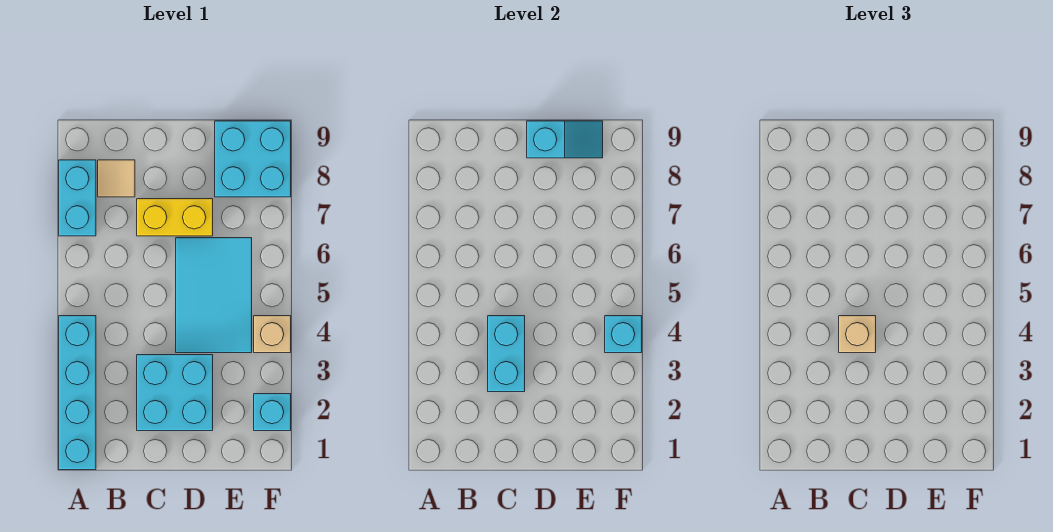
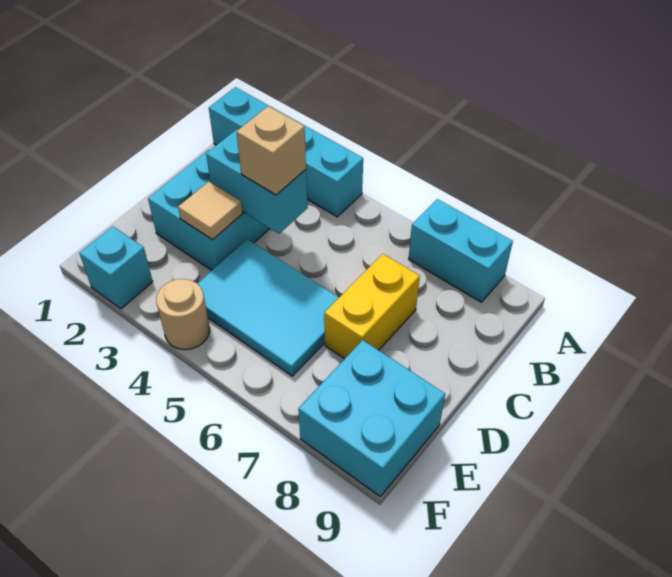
tan tile B8 level 1 -> tan tile D3 level 2
cyan slope D9:E9 level 2 top D -> none
tan brick F4 level 1 -> tan round brick F4 level 1
cyan brick F4 level 2 -> none

